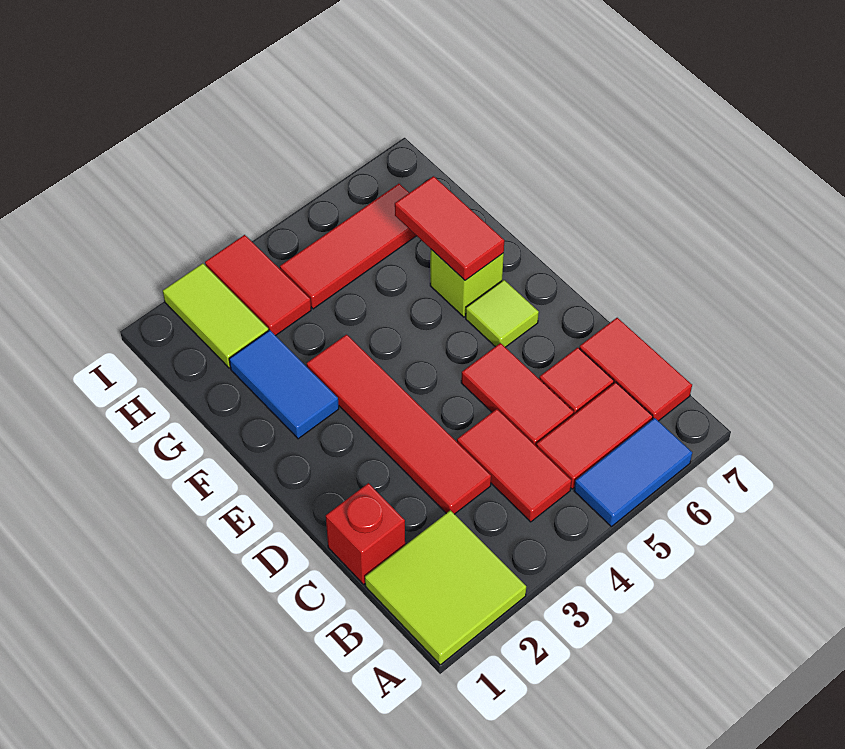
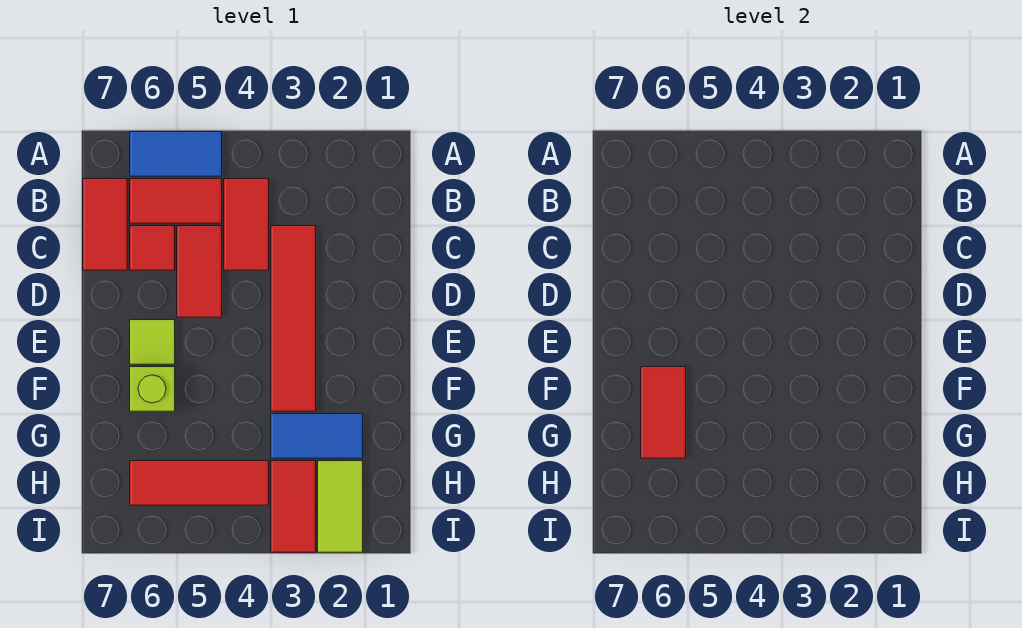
lime tile A1:B2 level 1 -> none
red brick C1 level 1 -> none
blue tile F2:G2 level 1 -> blue tile G2:G3 level 1

